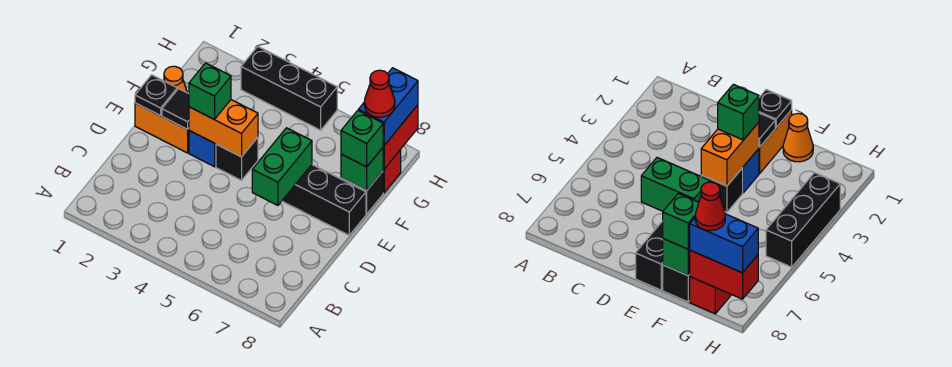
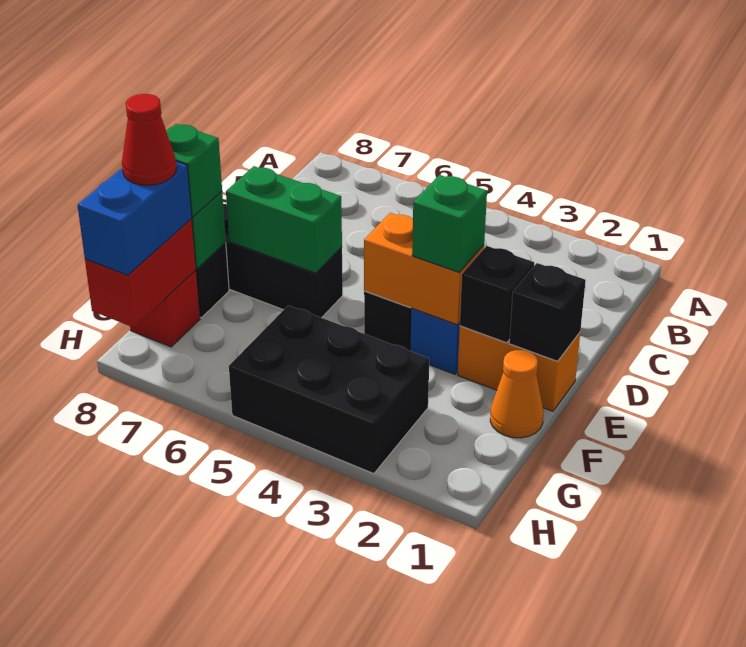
green brick D6:E6 level 2 -> green brick E6:E7 level 2
black plate E1 level 2 -> black brick E1 level 2
black tile E2 level 2 -> black brick E2 level 2
black brick H3:H5 level 1 -> black brick G3:H5 level 1

